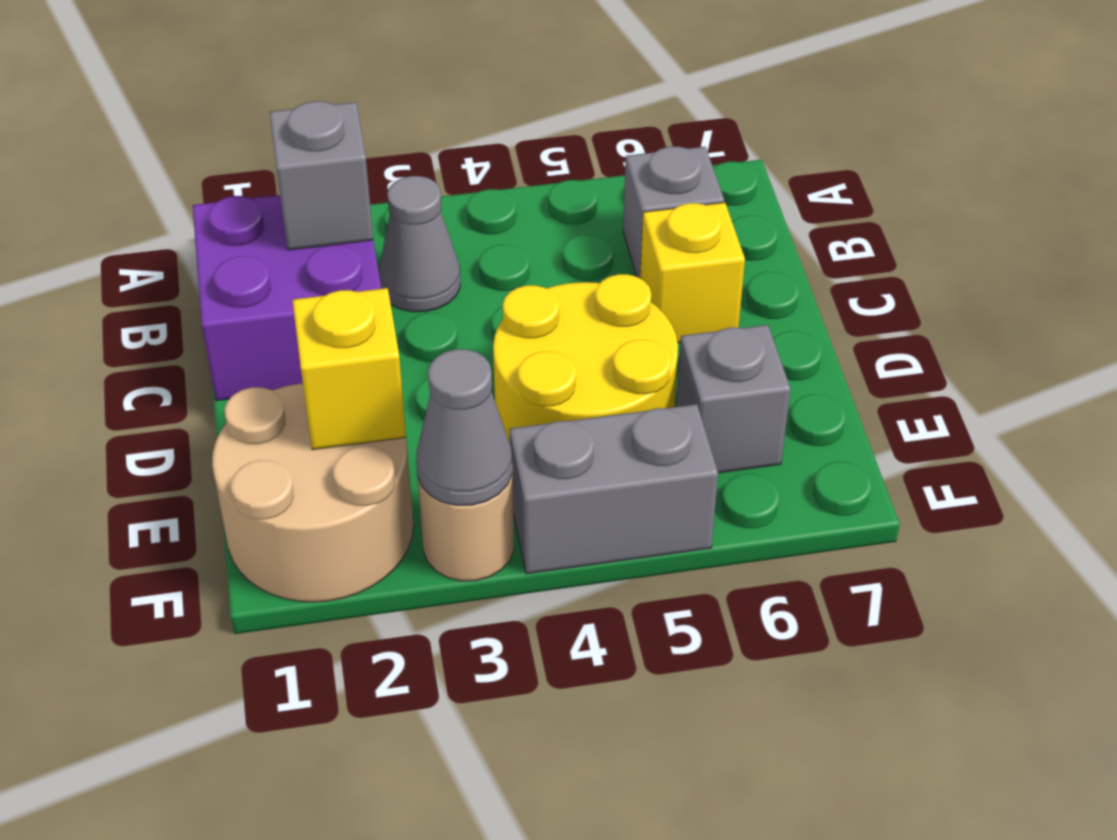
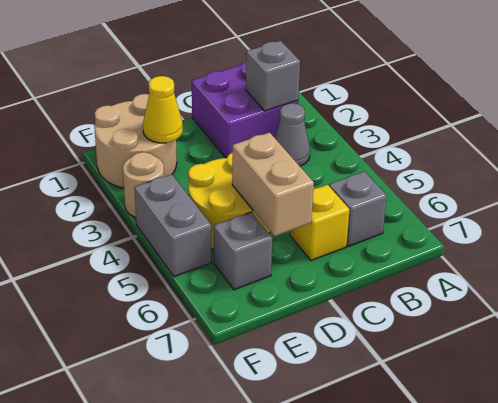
none -> tan brick D5:D6 level 2
yellow brick E2 level 2 -> yellow cone E2 level 2
grey cone F3 level 2 -> none

